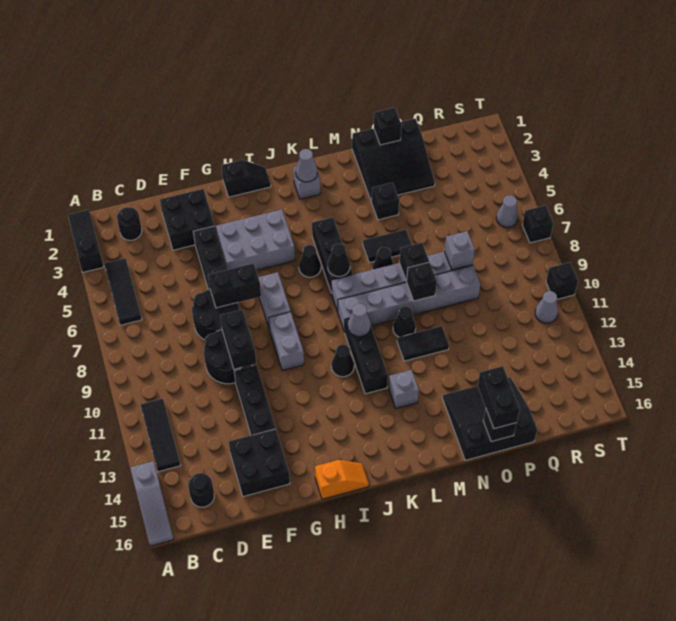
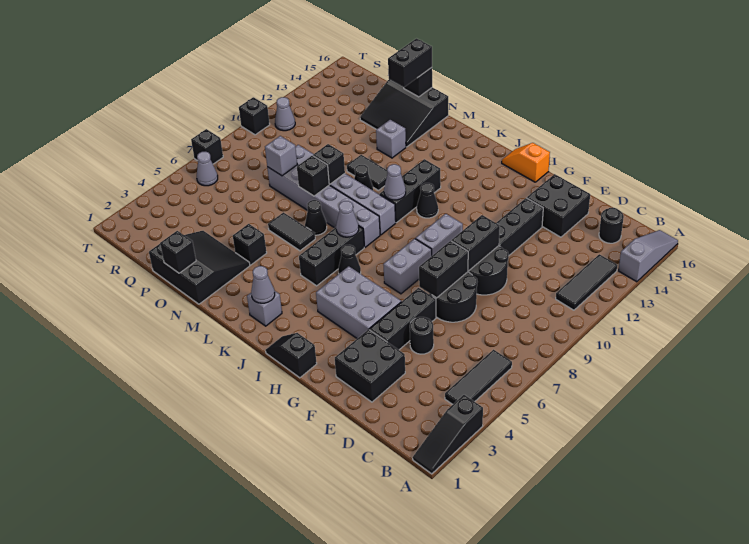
black round brick C2 level 1 -> black round brick E5 level 1
black brick F7:G7 level 2 -> black brick F7:F8 level 2
black cone K7 level 2 -> grey cone K7 level 2
grey brick L13 level 1 -> grey brick N13 level 1

